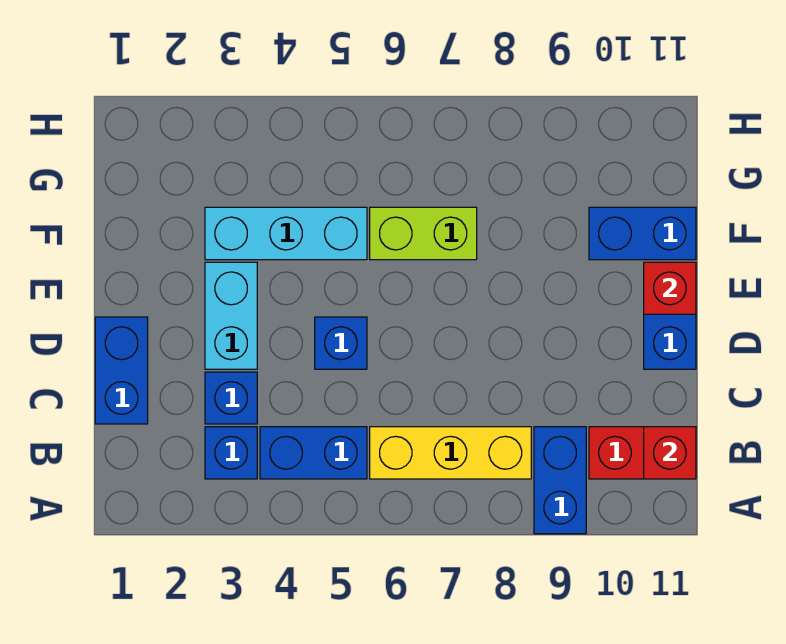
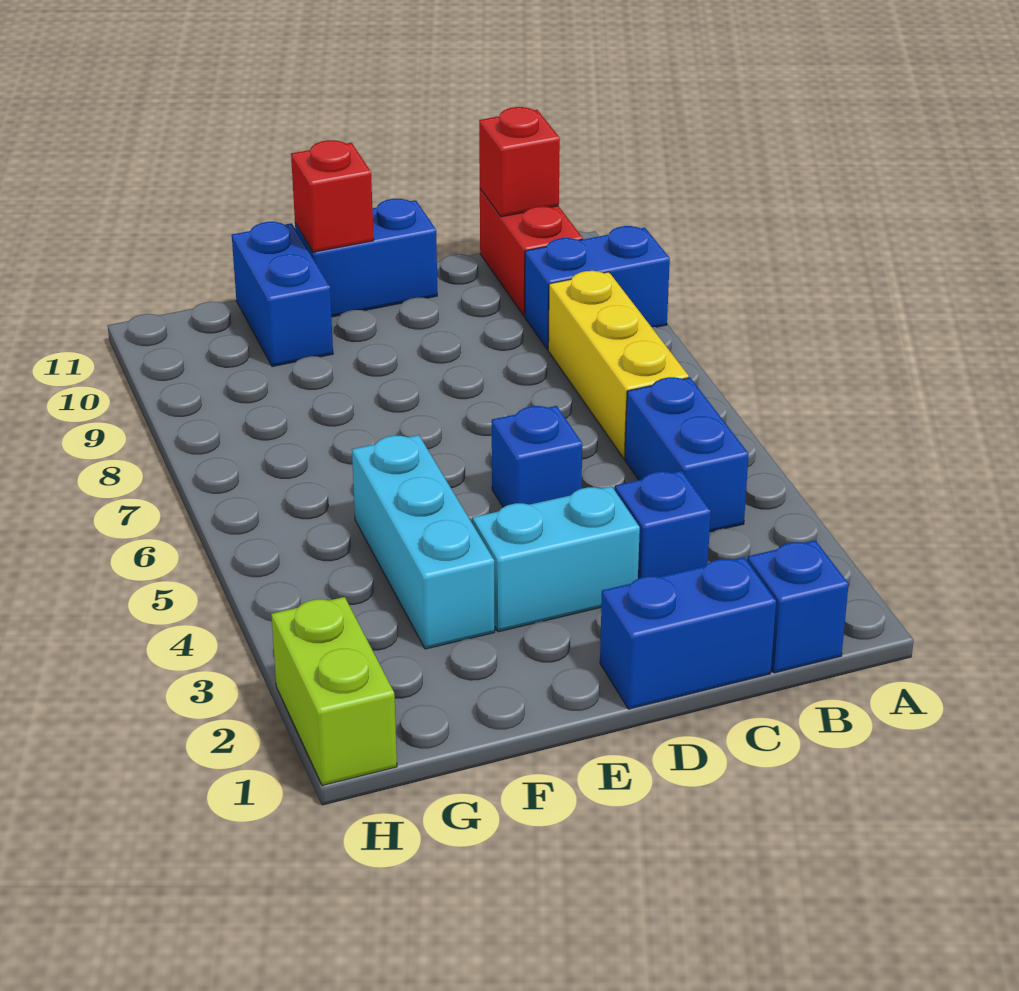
blue brick B3 level 1 -> blue brick B1 level 1
lime brick F6:F7 level 1 -> lime brick H1:H2 level 1

